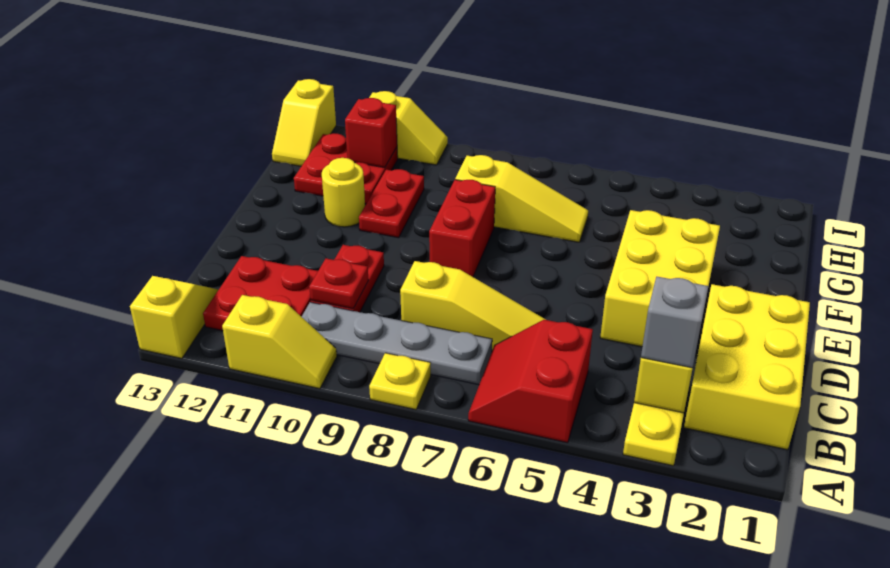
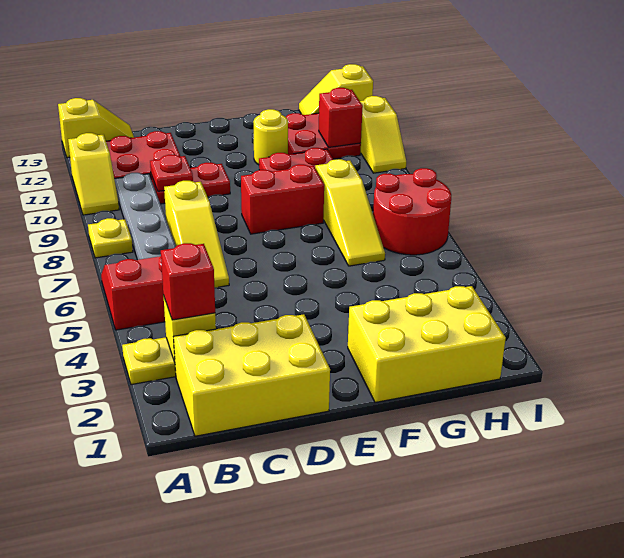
grey brick B3 level 3 -> red brick B3 level 3
yellow brick D3:F4 level 1 -> yellow brick F1:H2 level 1
none -> red round brick H6:I7 level 1

